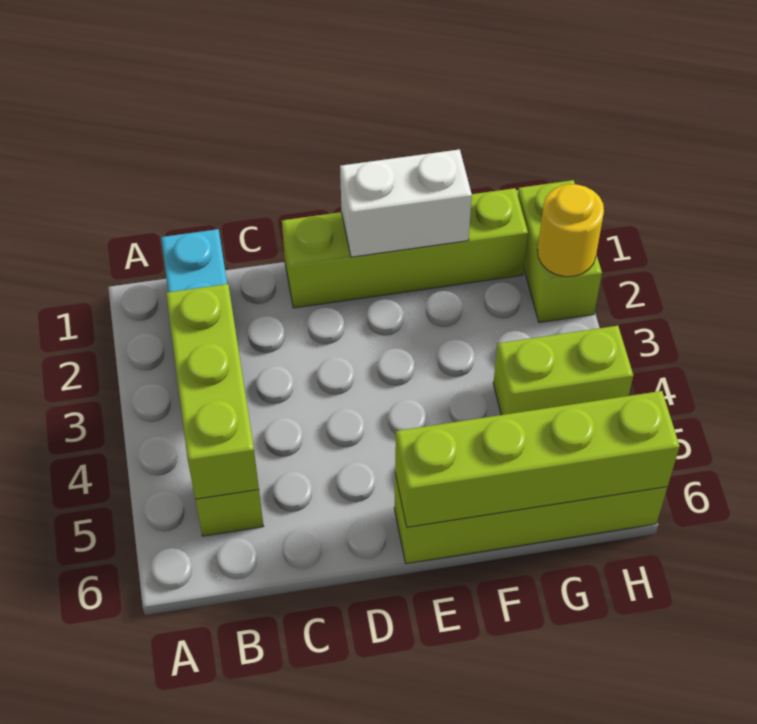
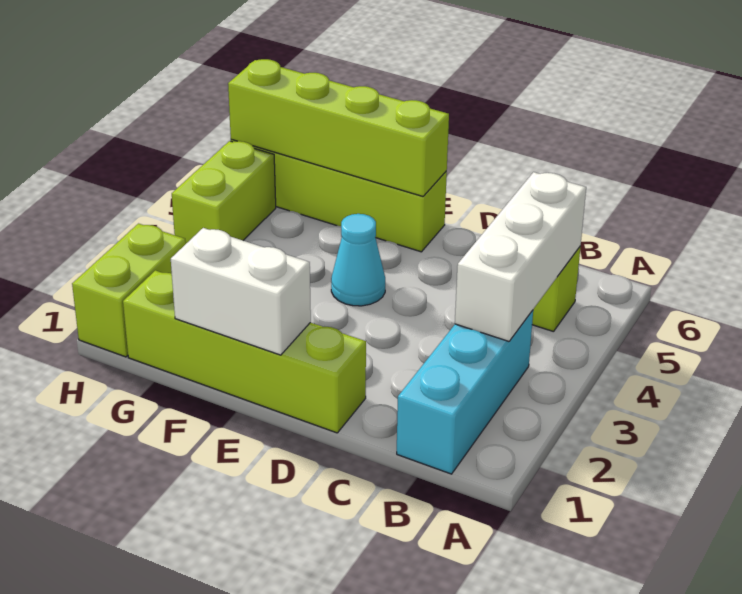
lime brick B3:B5 level 2 -> white brick B3:B5 level 2
none -> cyan cone E4 level 1
lime brick G4:H4 level 1 -> lime brick H4:H5 level 1
yellow round brick H2 level 2 -> none

